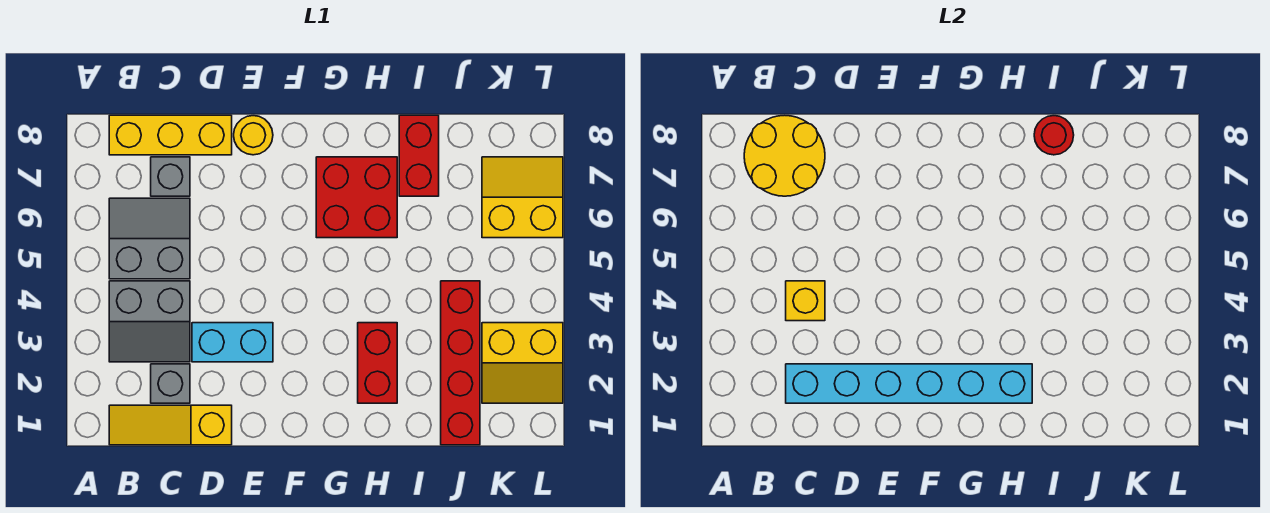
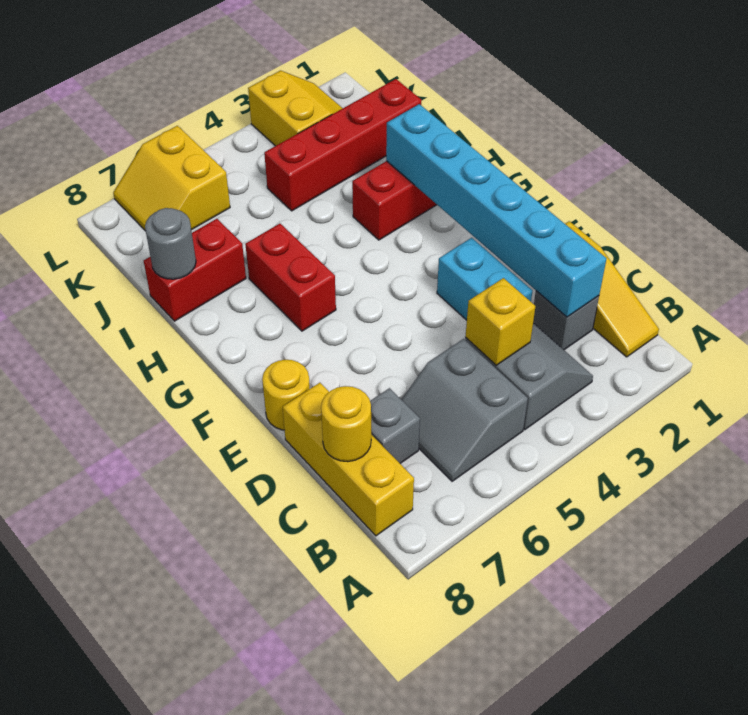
yellow round brick B7:C8 level 2 -> yellow round brick C8 level 2
red brick G6:H7 level 1 -> red brick G6:H6 level 1
red round brick I8 level 2 -> grey round brick I8 level 2

